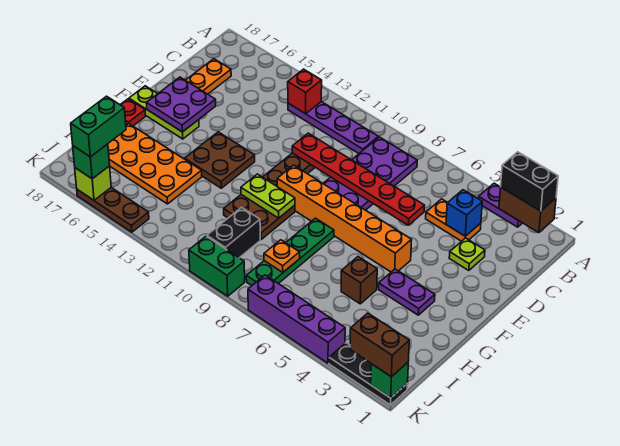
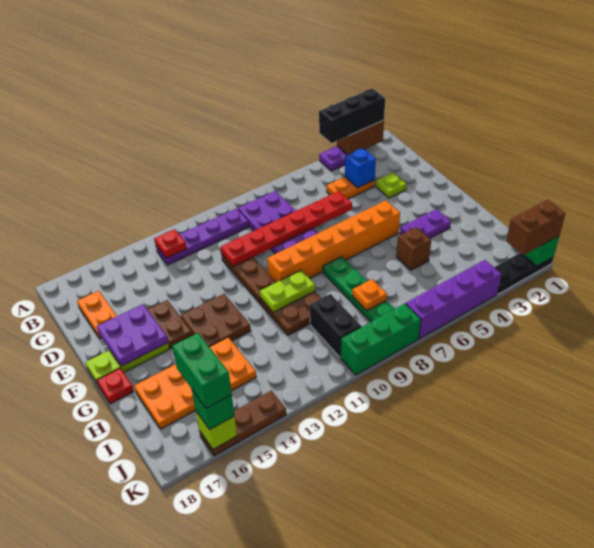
black brick A2:A3 level 3 -> black brick A2:A4 level 3
red brick B13 level 2 -> red plate B13 level 2
none -> brown plate E15:F15 level 1
green brick K9:K10 level 1 -> green brick K8:K10 level 1

